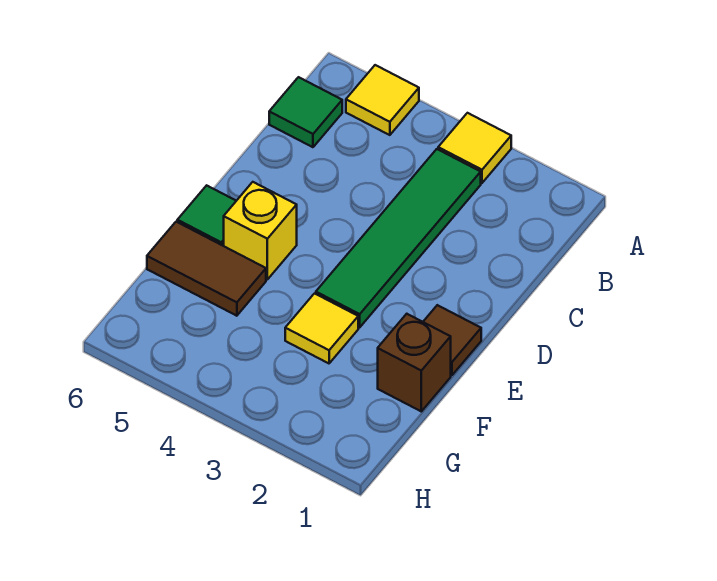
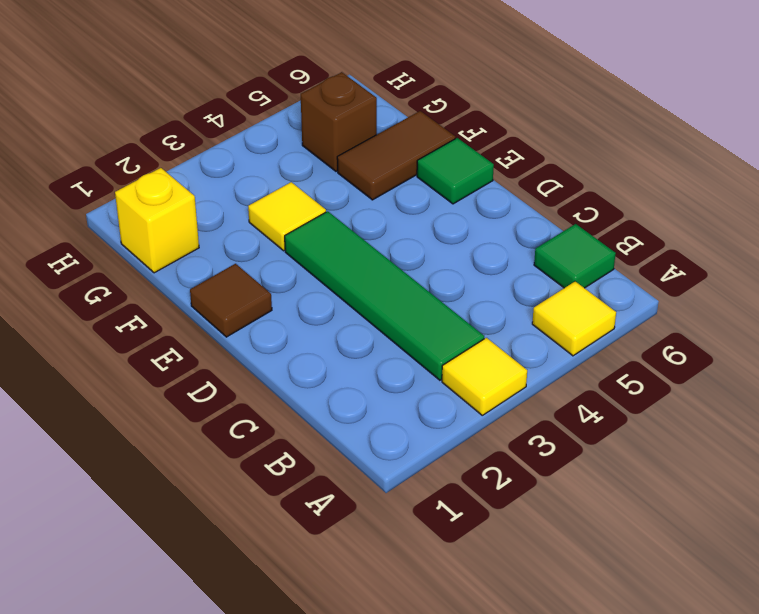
yellow brick E5 level 1 -> yellow brick G1 level 1
brown brick F1 level 1 -> brown brick G5 level 1

